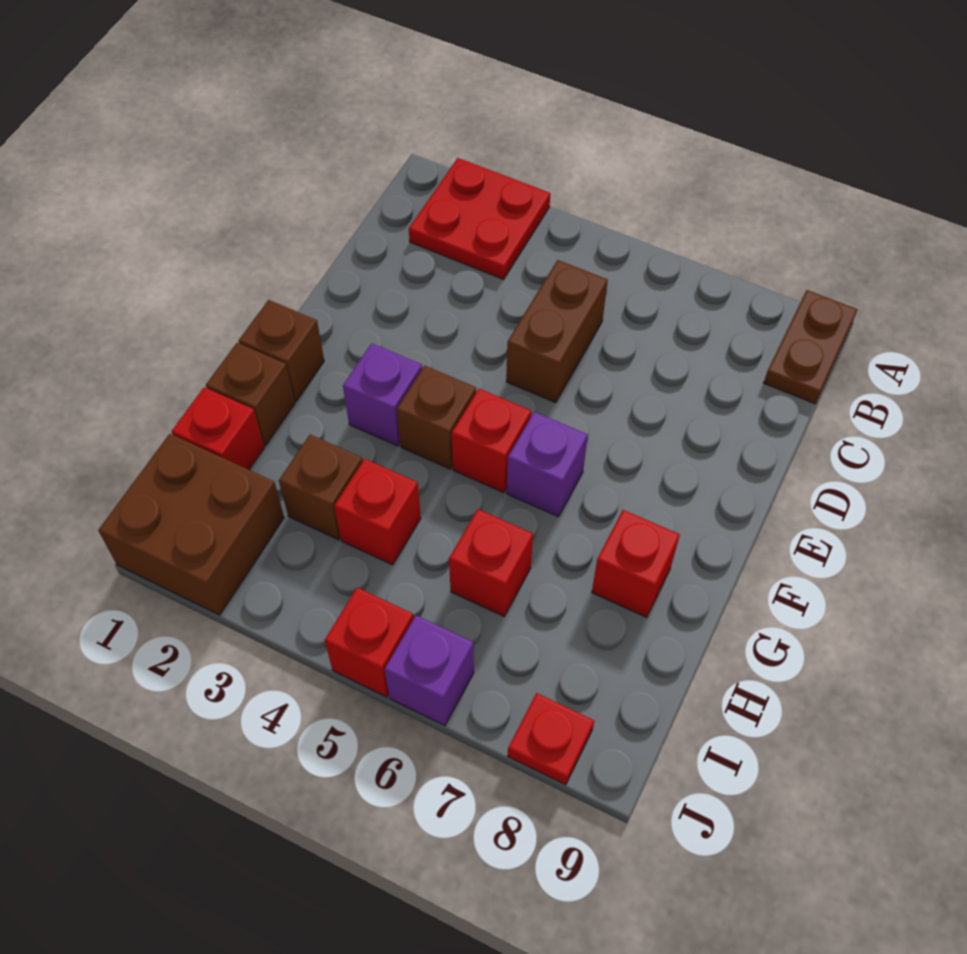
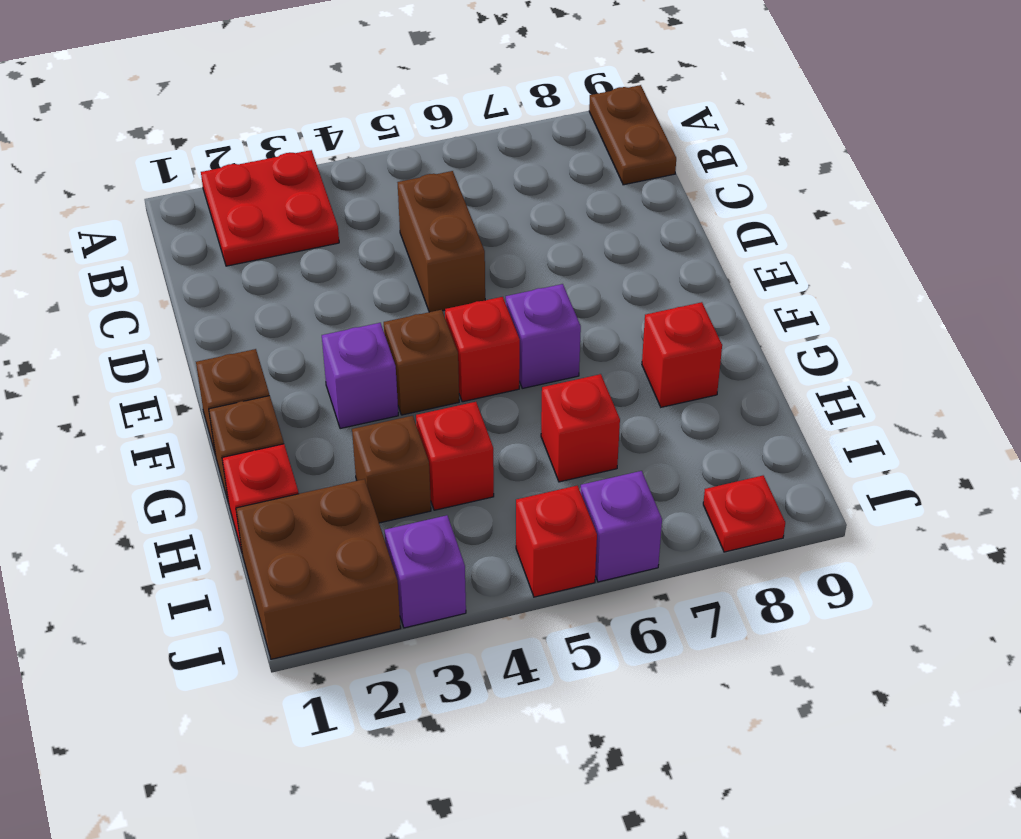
none -> purple brick J3 level 1

